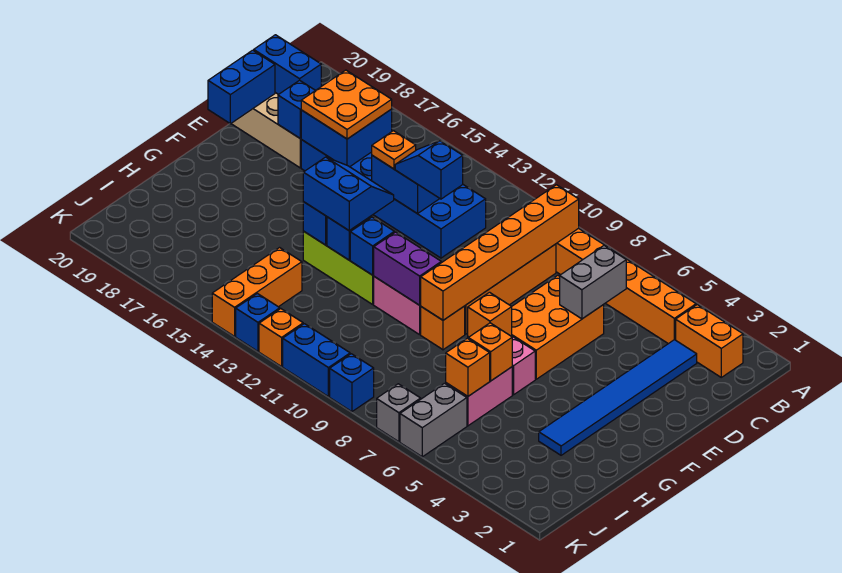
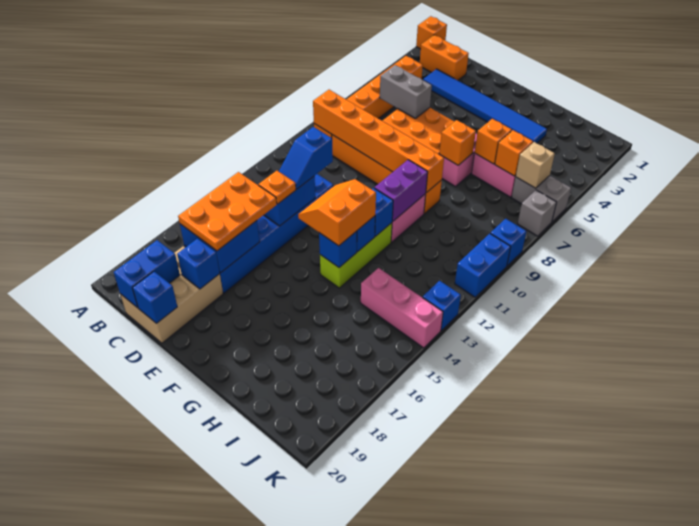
orange brick B2:B3 level 1 -> orange brick B2:C2 level 1
orange plate C16:D17 level 3 -> orange plate C15:D17 level 3
blue brick D20:E20 level 2 -> blue brick D20 level 2
blue slope F13:G14 level 3 top G -> orange slope F13:G14 level 3 top G
orange brick I14:K14 level 1 -> pink brick I14:K14 level 1
none -> tan brick J6 level 2
orange brick K12 level 1 -> orange brick A1 level 1

